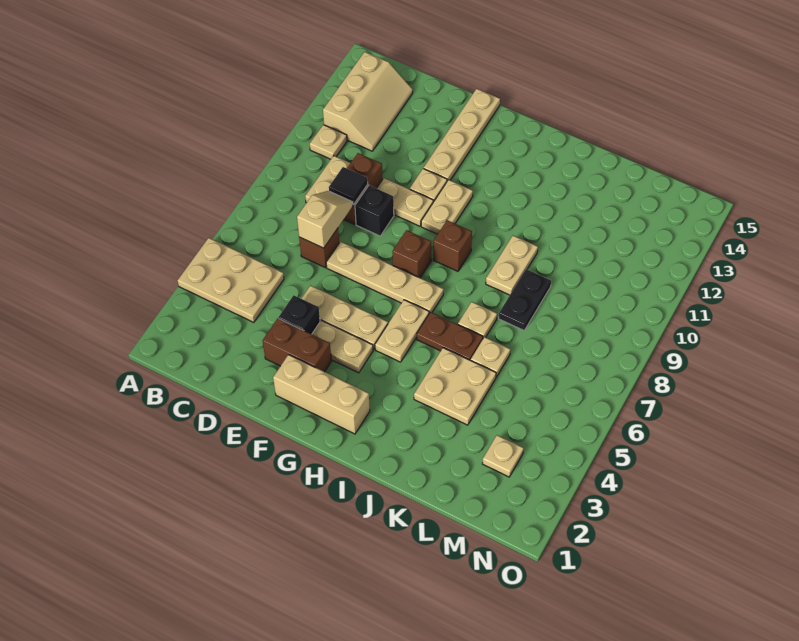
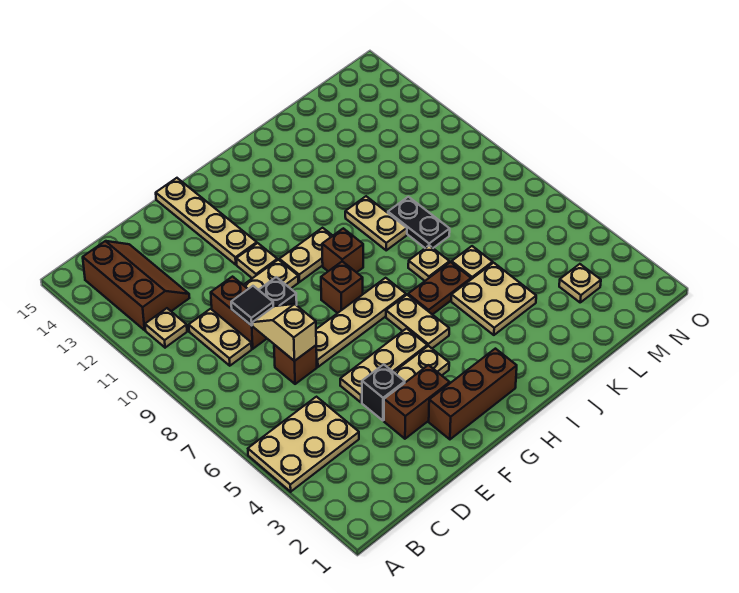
tan slope B12:C14 level 1 top B -> brown slope B12:C14 level 1 top B
tan brick F2:H2 level 1 -> brown brick F2:H2 level 1
tan plate G10:G11 level 1 -> tan plate G10:H10 level 1

